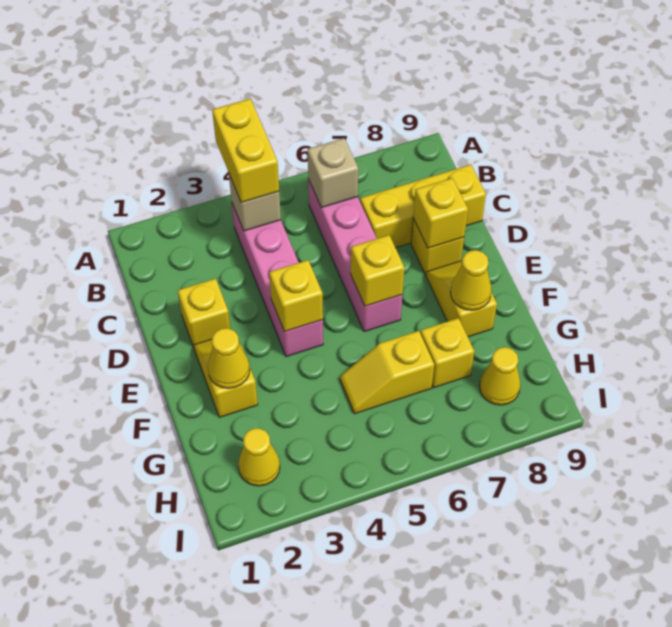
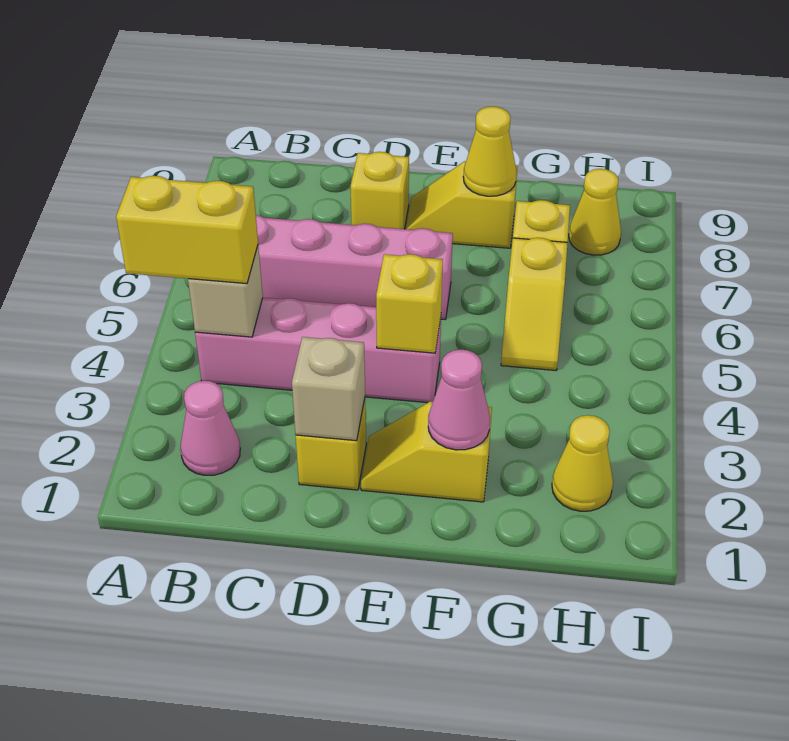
none -> pink cone B2 level 1
tan brick B6 level 2 -> tan brick D2 level 2
yellow brick C7:C9 level 1 -> none
yellow brick D8 level 2 -> none
yellow brick E6 level 2 -> none
yellow cone F2 level 2 -> pink cone F2 level 2

